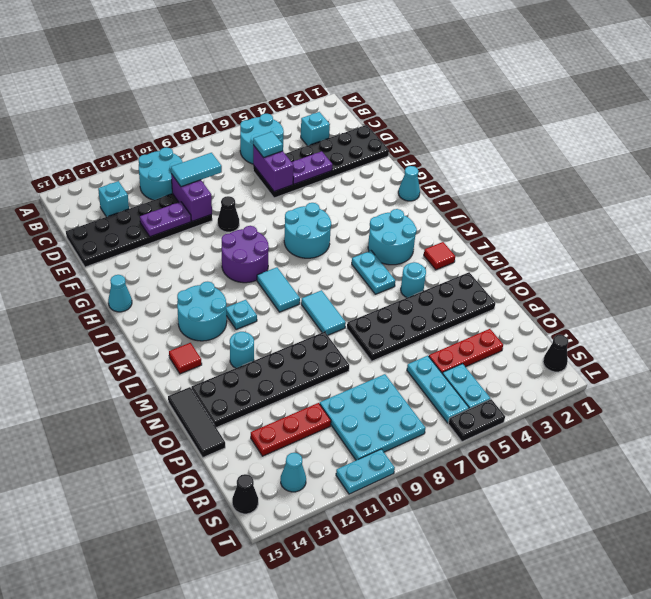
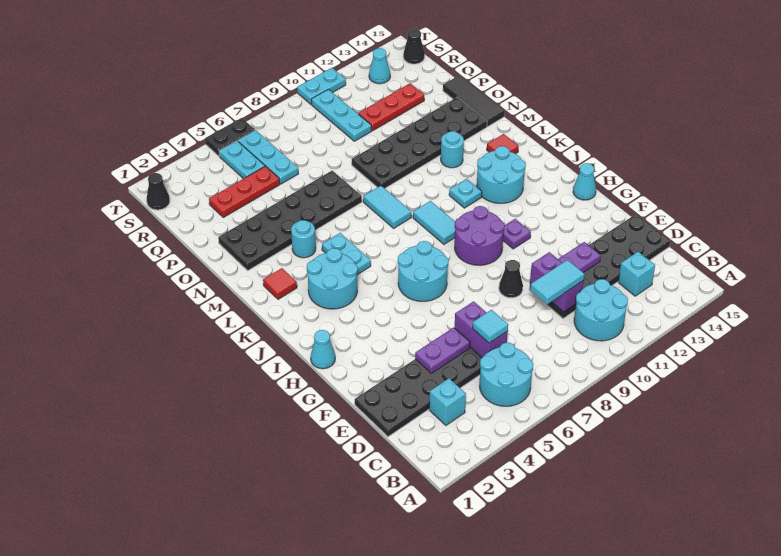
none -> purple plate H11 level 1
cyan plate Q8:S10 level 1 -> cyan plate Q10:S10 level 1

